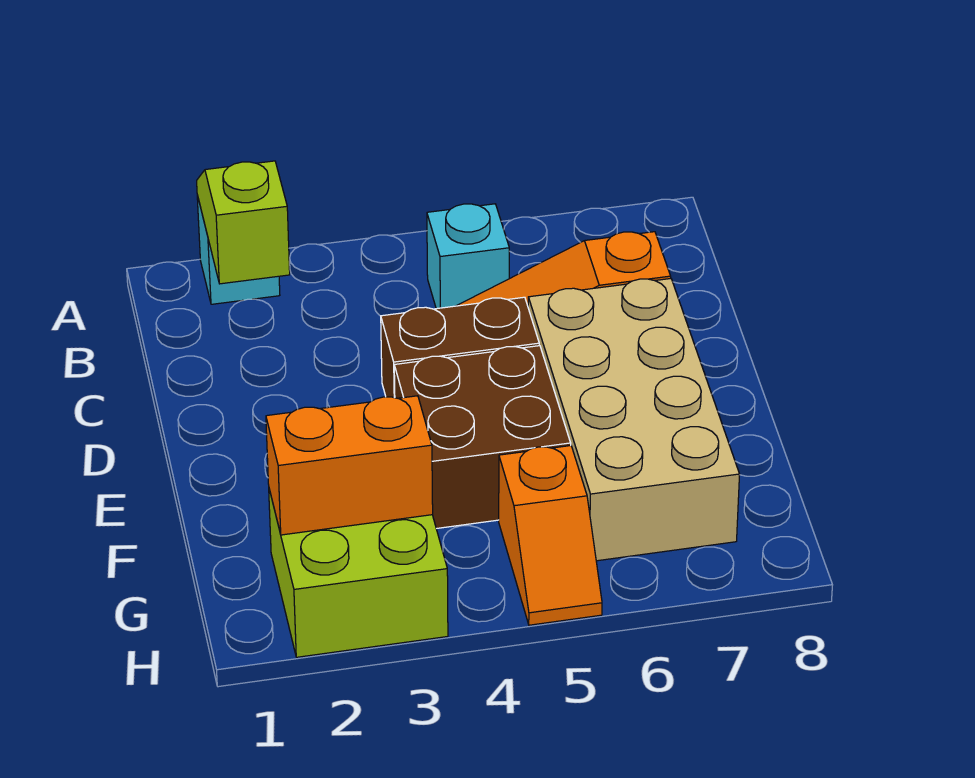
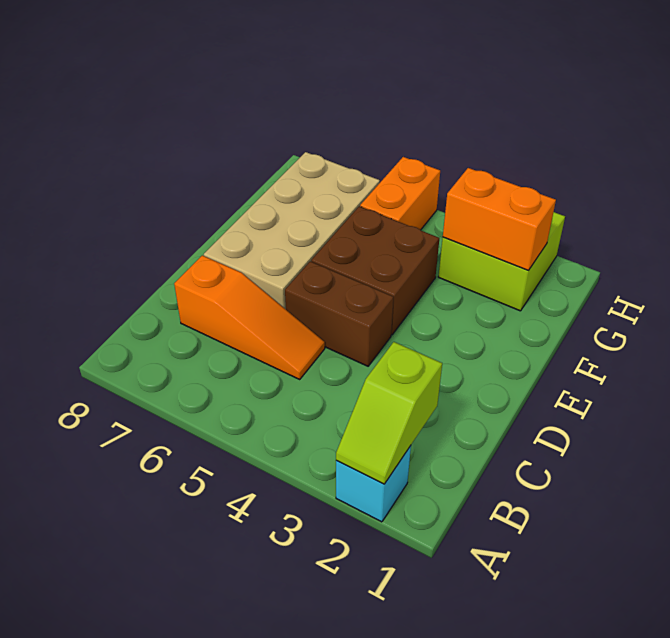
cyan brick B5 level 1 -> none
orange slope G5:H5 level 1 top G -> orange brick G5:H5 level 1

